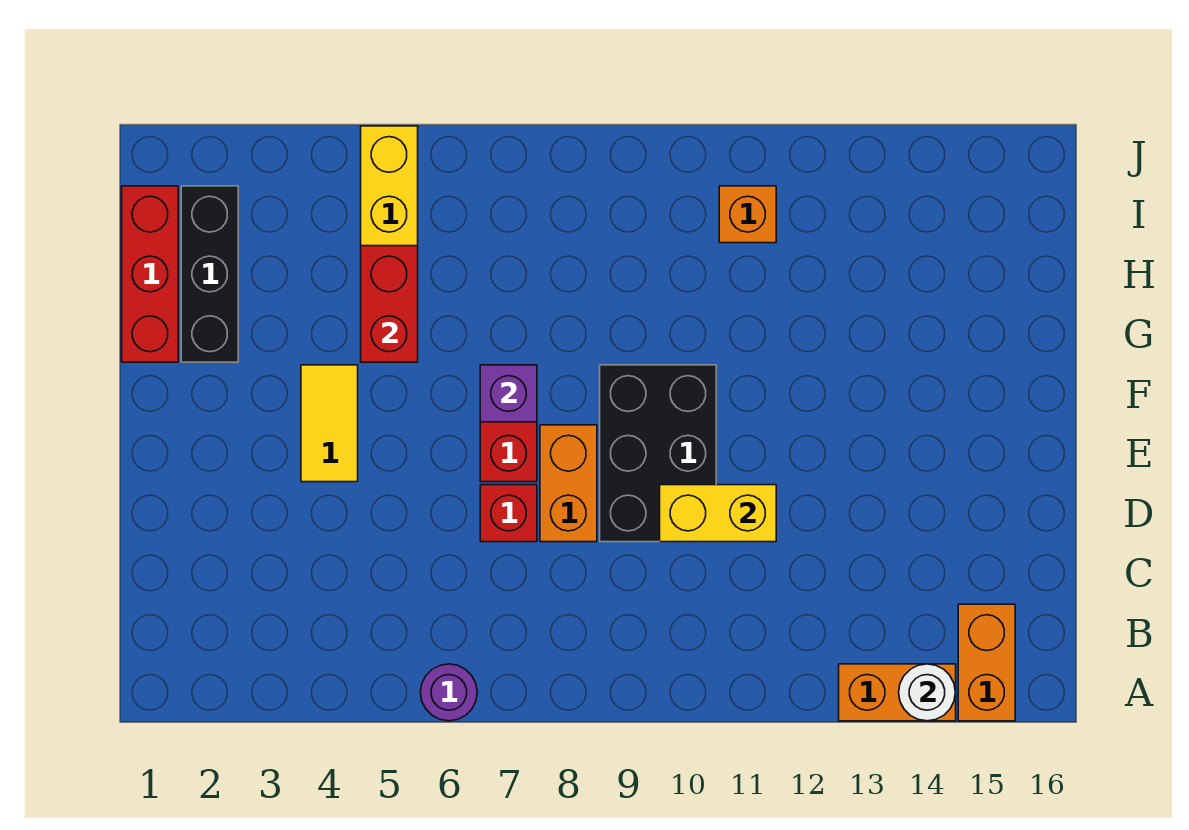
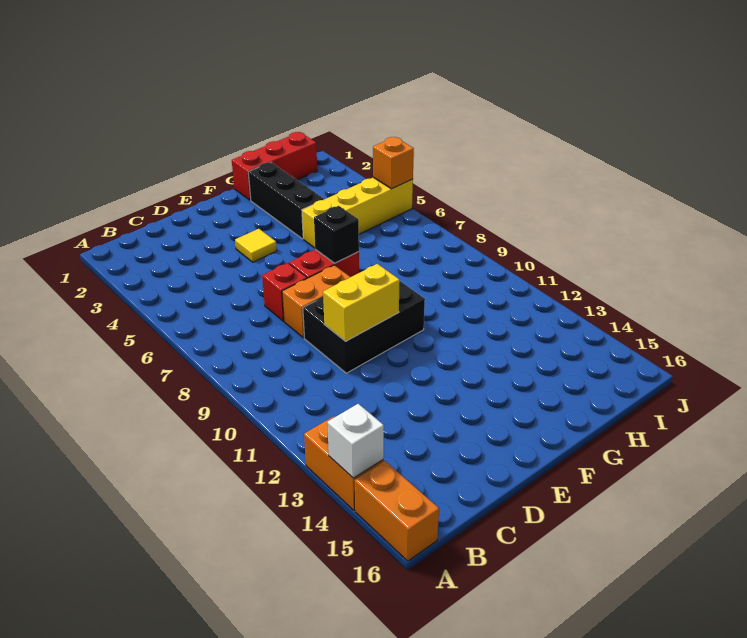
purple round brick A6 level 1 -> none
white round brick A14 level 2 -> white brick A14 level 2
orange brick A15:B15 level 1 -> orange brick A15:A16 level 1
yellow brick D10:D11 level 2 -> yellow brick D10:E10 level 2
yellow tile E4:F4 level 1 -> yellow tile E4 level 1
purple brick F7 level 2 -> black brick F7 level 2
black brick G2:I2 level 1 -> black brick G2:G4 level 1
red brick G5:H5 level 2 -> none
orange brick I11 level 1 -> orange brick J5 level 2

